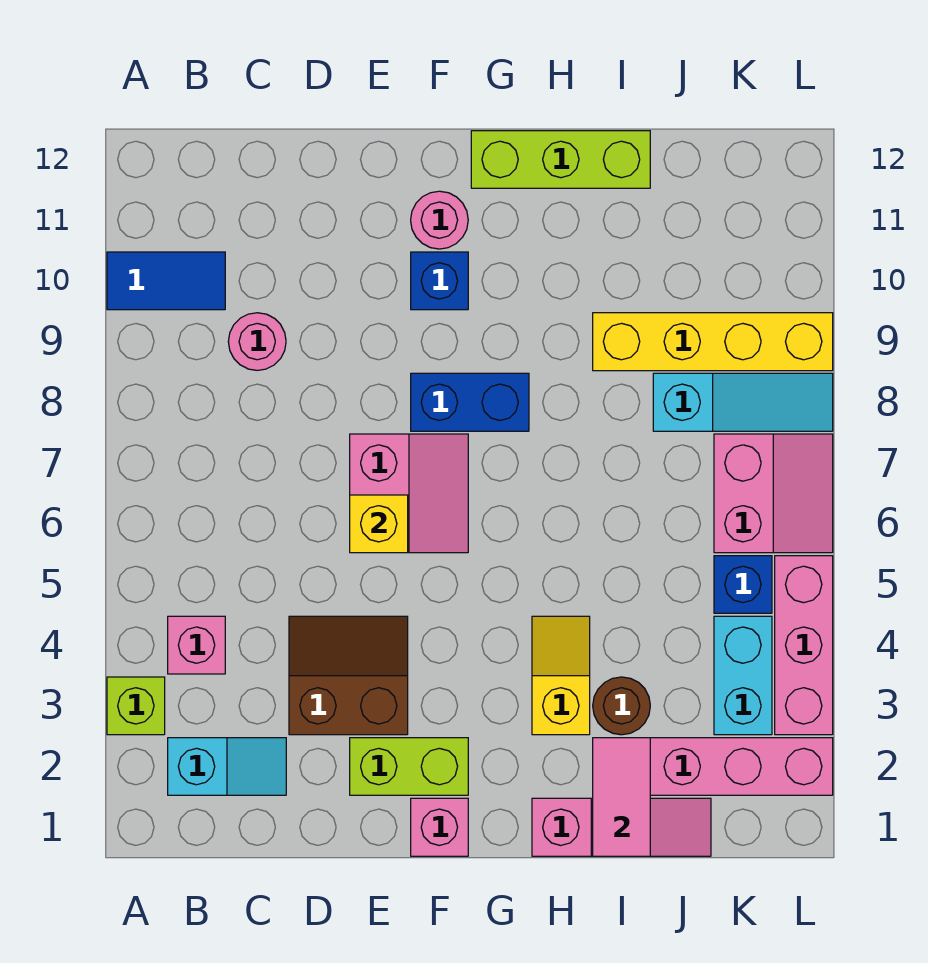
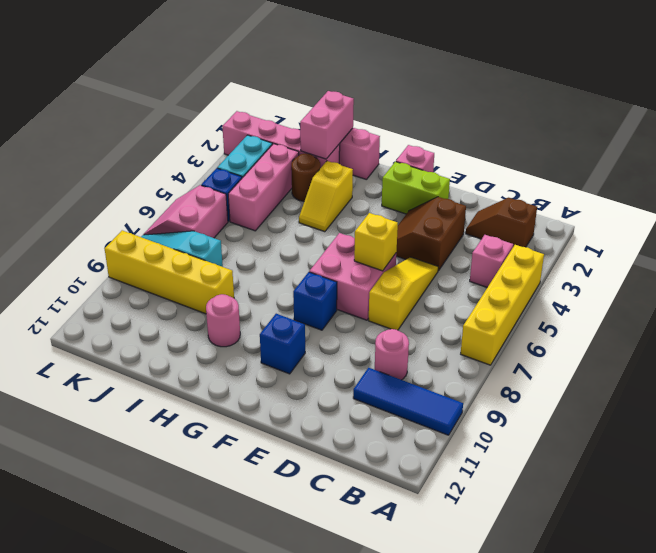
lime brick A3 level 1 -> none
none -> yellow brick A4:A7 level 1
blue tile A10:B10 level 1 -> blue tile A10:C10 level 1
cyan slope B2:C2 level 1 top B -> brown slope B2:C2 level 1 top B
brown slope D3:E4 level 1 top 3 -> brown slope D3:E4 level 1 top D
none -> yellow slope D5:D7 level 1 top 7
pink slope E6:F7 level 1 top E -> pink brick E6:F7 level 1
blue brick F8:G8 level 1 -> blue brick F8 level 1
pink round brick F11 level 1 -> pink round brick H10 level 1
lime brick G12:I12 level 1 -> none
pink tile I1:I2 level 2 -> pink brick I1:I2 level 2
pink brick L3:L5 level 1 -> pink brick J3:J5 level 1

